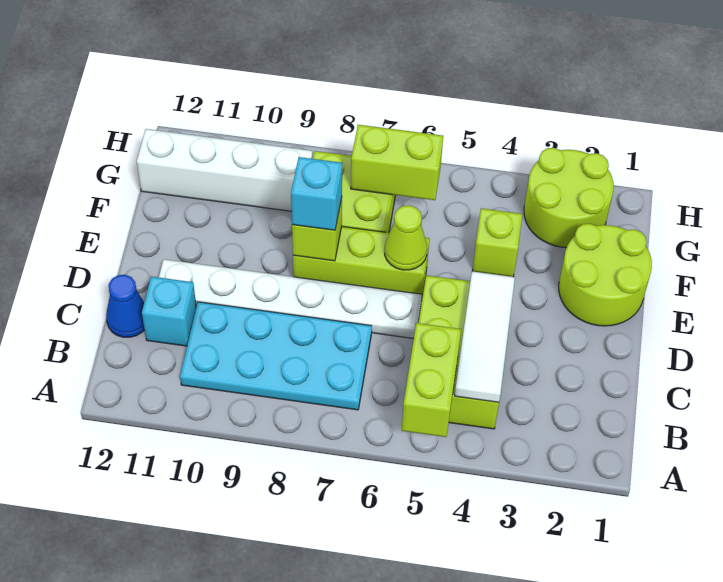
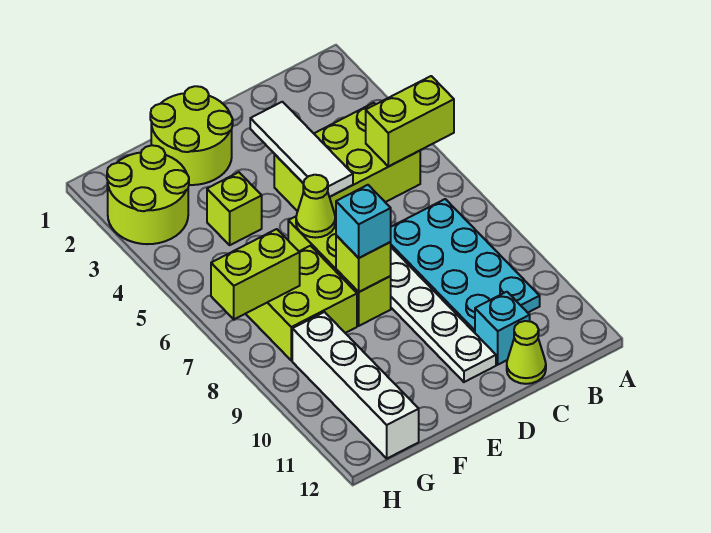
white tile B4:D4 level 2 -> white tile D3:D5 level 2
blue cone C12 level 1 -> lime cone C12 level 1
lime brick G6:G7 level 2 -> lime brick G7:H7 level 2

